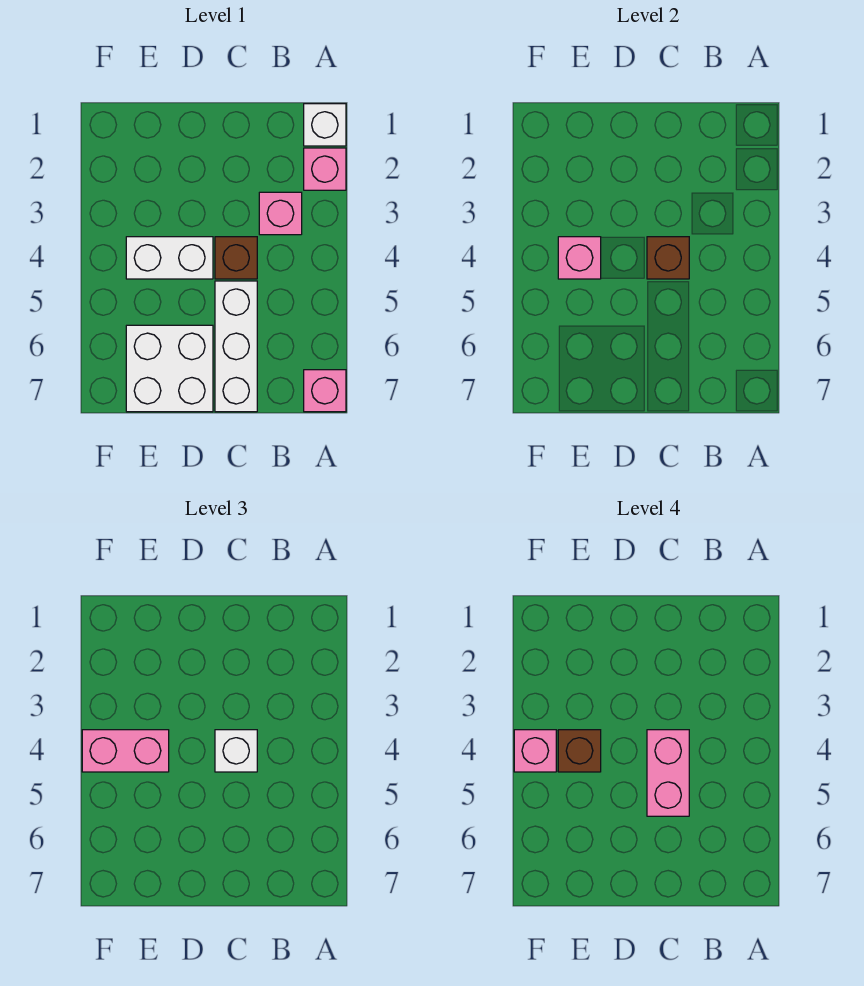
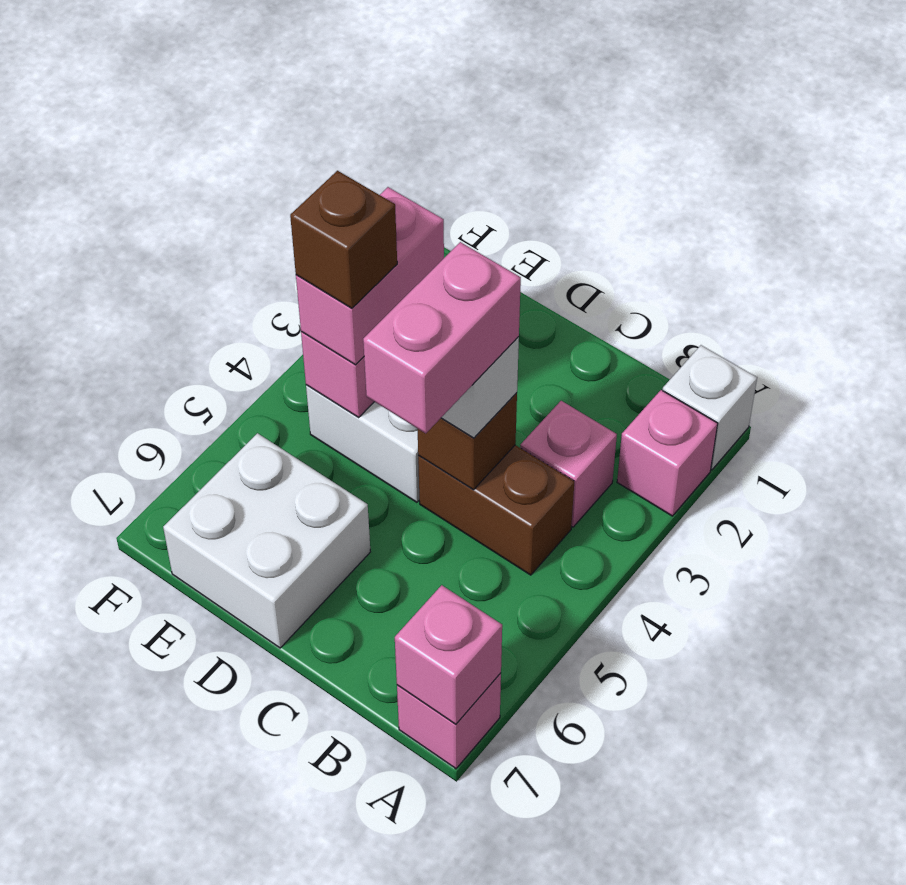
brown brick C4 level 1 -> brown brick B4:C4 level 1
white brick C5:C7 level 1 -> none
pink brick E4:F4 level 3 -> pink brick E3:E4 level 3
pink brick F4 level 4 -> pink brick A7 level 2

